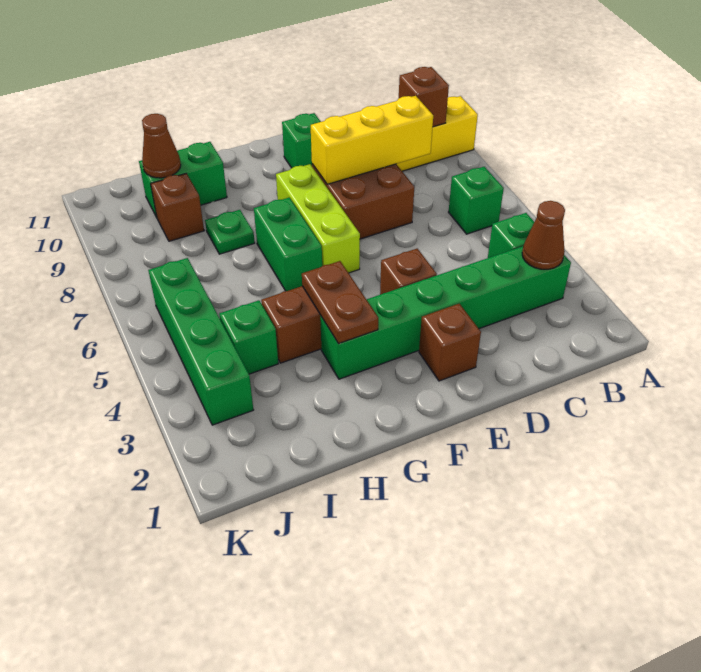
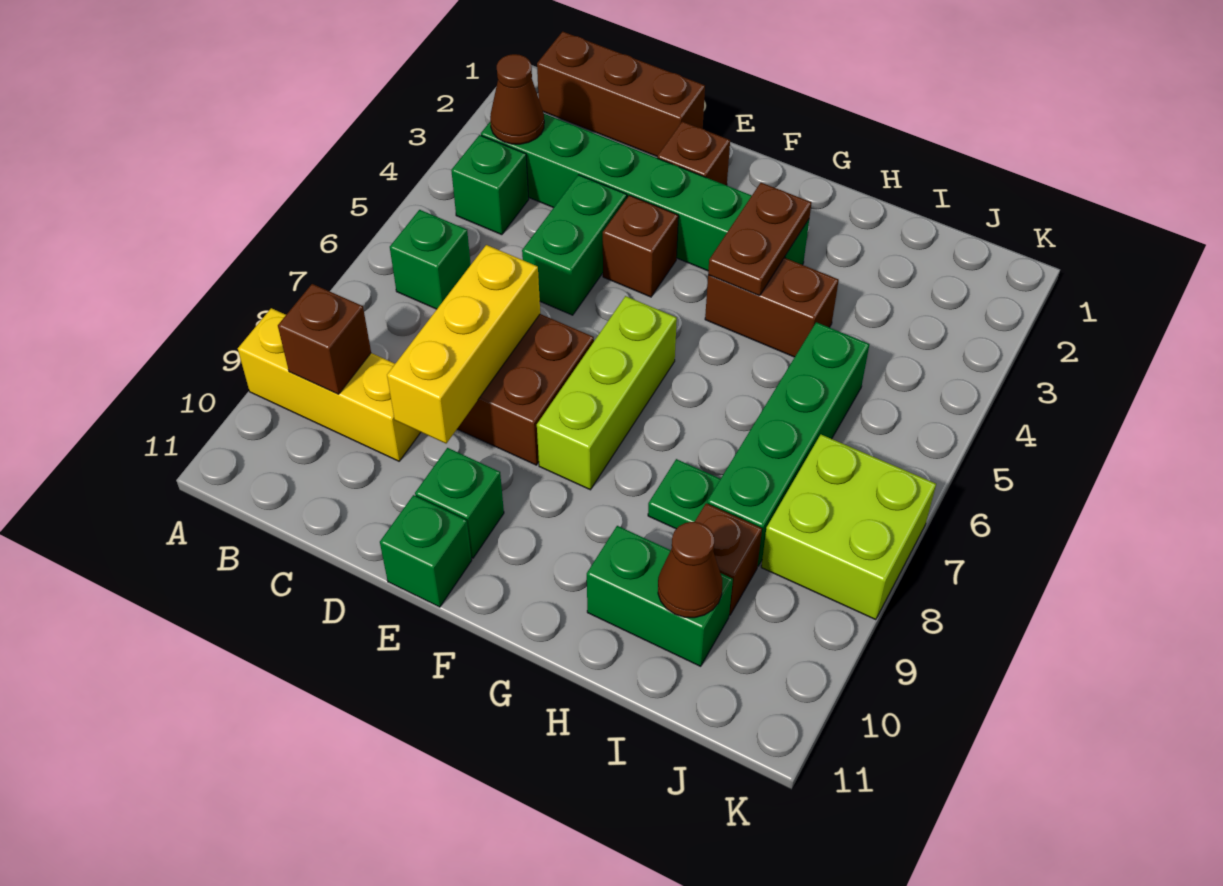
none -> brown brick B1:D1 level 1
yellow brick C8:E8 level 2 -> yellow brick D7:D9 level 2
green brick G6:G7 level 1 -> green brick D4:D5 level 1
green brick I4 level 1 -> green brick E11 level 1
green brick J3:J6 level 1 -> green brick I5:I8 level 1
none -> lime brick J7:K8 level 1

